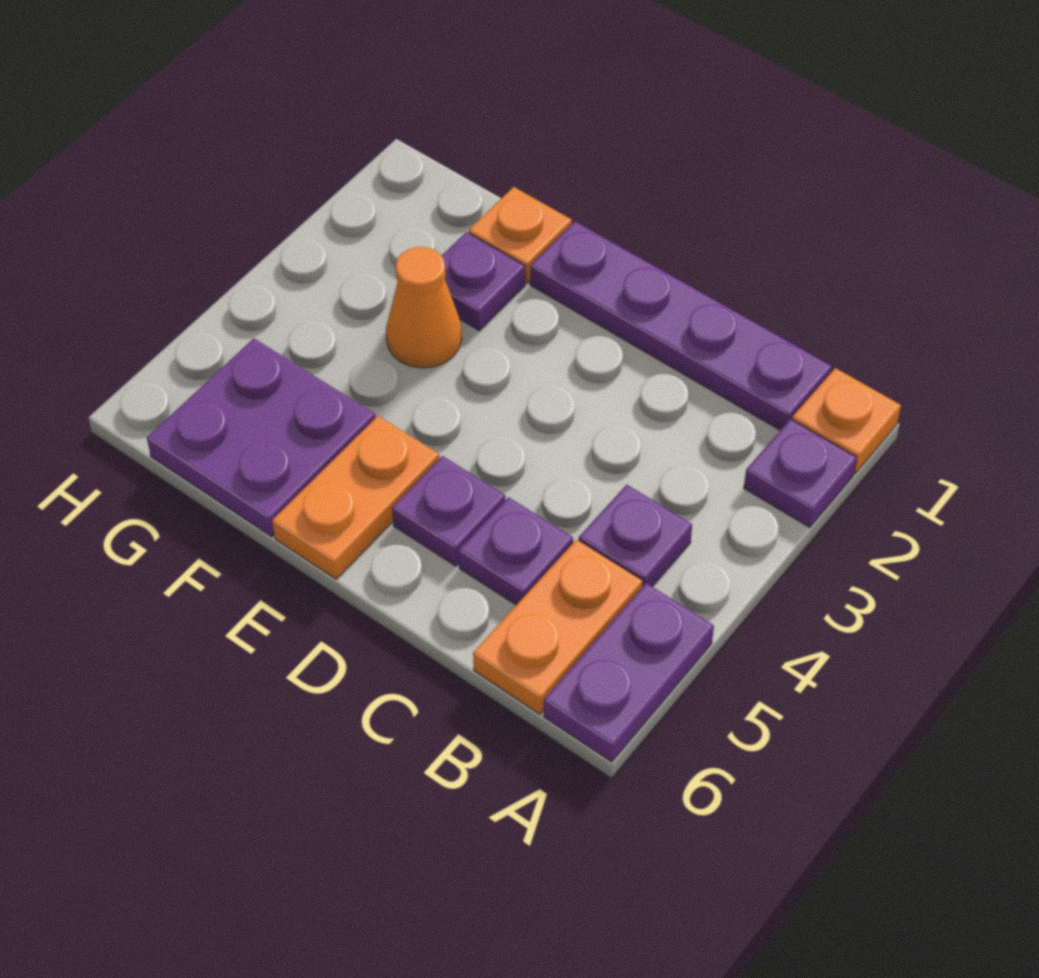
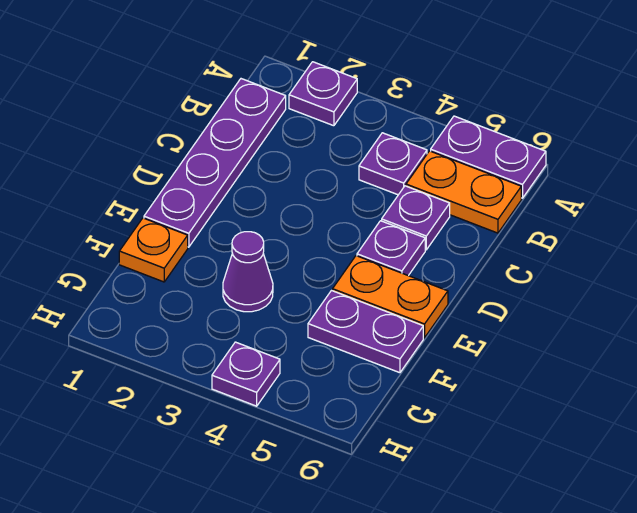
orange plate A1 level 1 -> none
purple plate F2 level 1 -> purple plate H4 level 1
orange cone F3 level 1 -> purple cone F3 level 1
purple plate F5:G6 level 1 -> purple plate F5:F6 level 1

